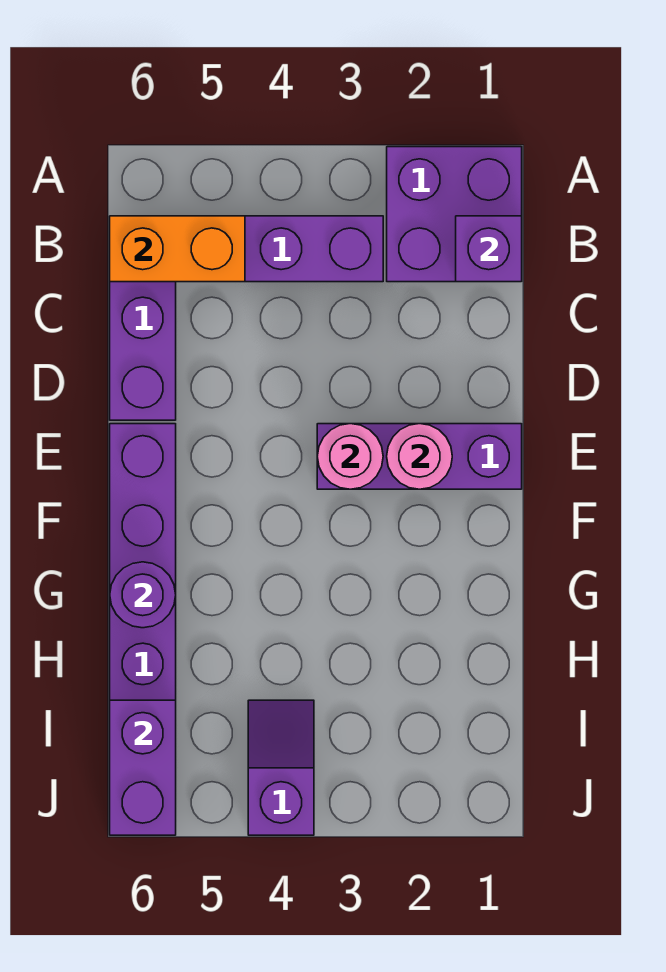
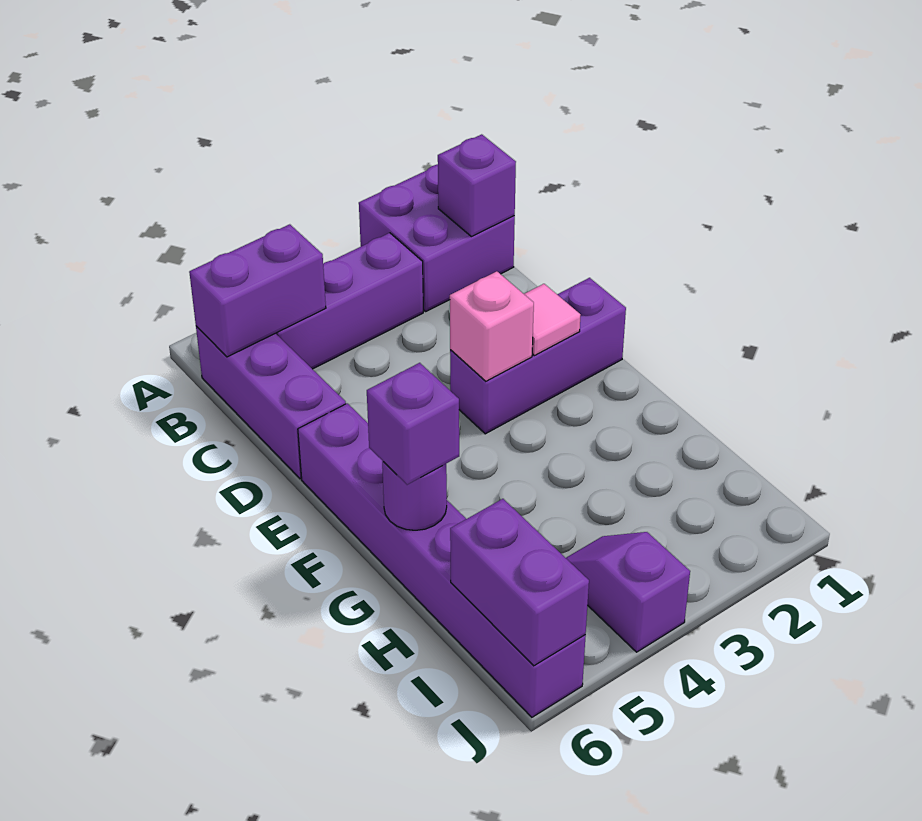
orange brick B5:B6 level 2 -> purple brick B5:B6 level 2
pink round brick E2 level 2 -> pink tile E2 level 2
pink round brick E3 level 2 -> pink brick E3 level 2
none -> purple brick G6 level 3

